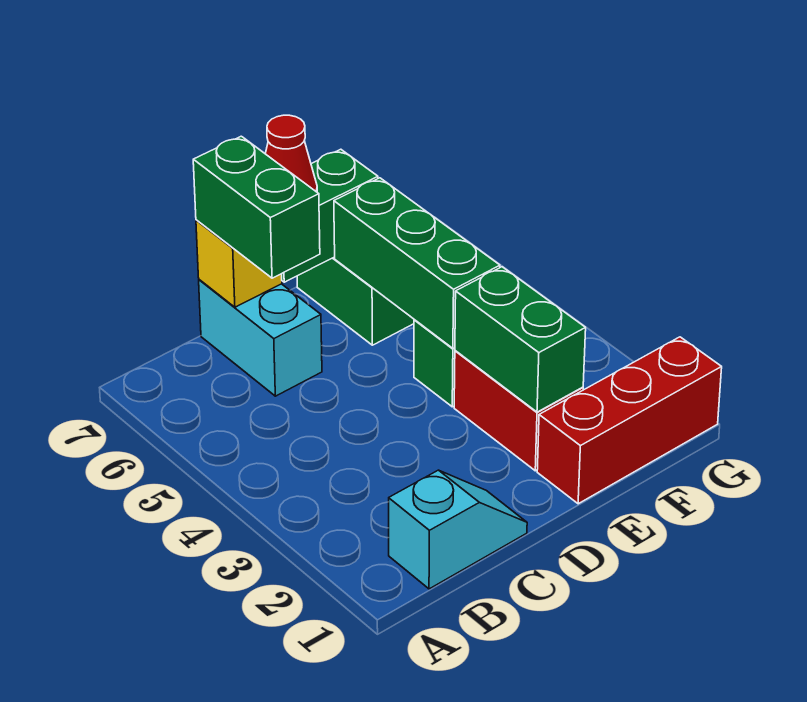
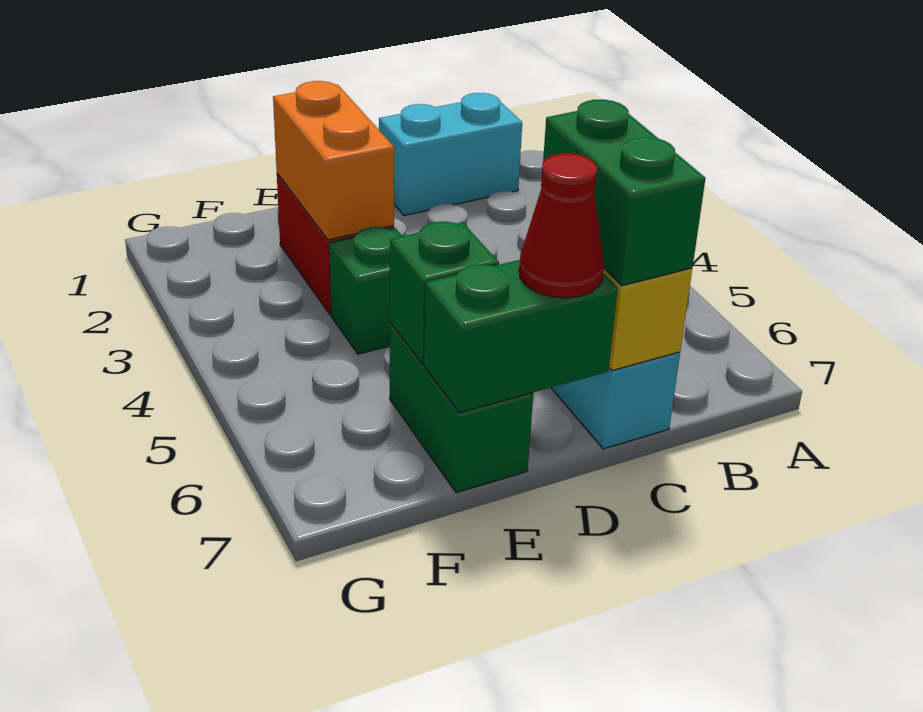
cyan slope B1:C1 level 1 top B -> cyan brick B1:C1 level 1
red brick E1:G1 level 1 -> none
green brick E2:E3 level 2 -> orange brick E2:E3 level 2
green brick E4:E6 level 2 -> green brick E6 level 2

